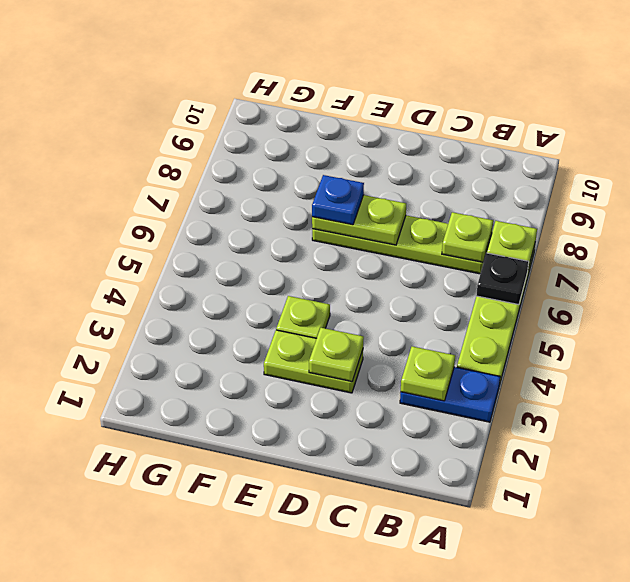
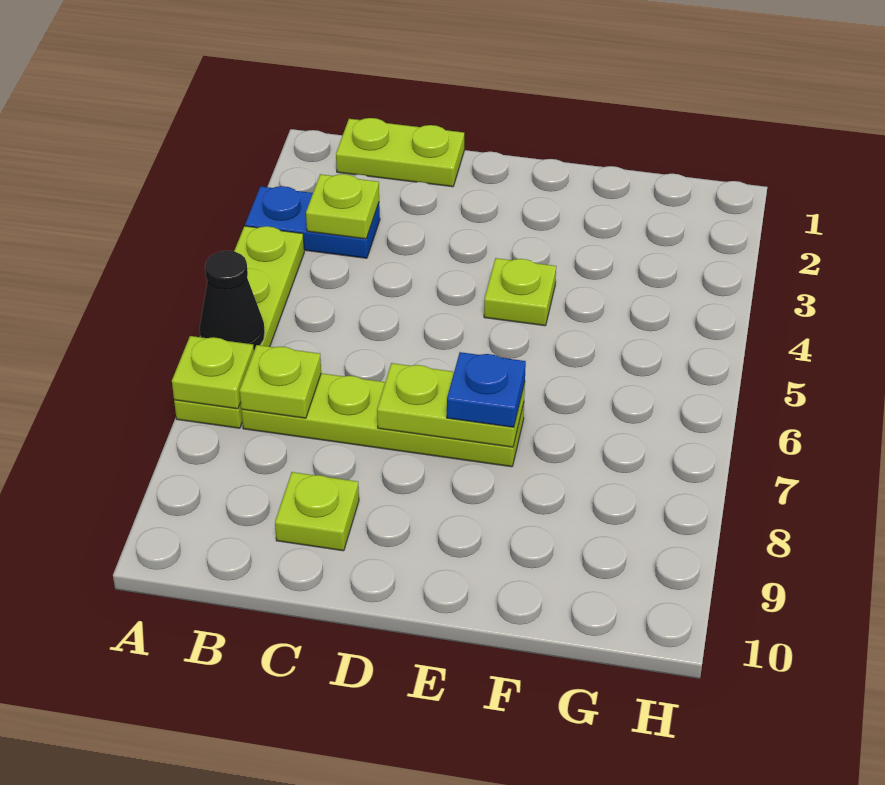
black plate A6 level 2 -> black cone A6 level 2
lime plate D3:E3 level 1 -> lime plate B1:C1 level 1
lime plate D3 level 2 -> lime plate C9 level 1

